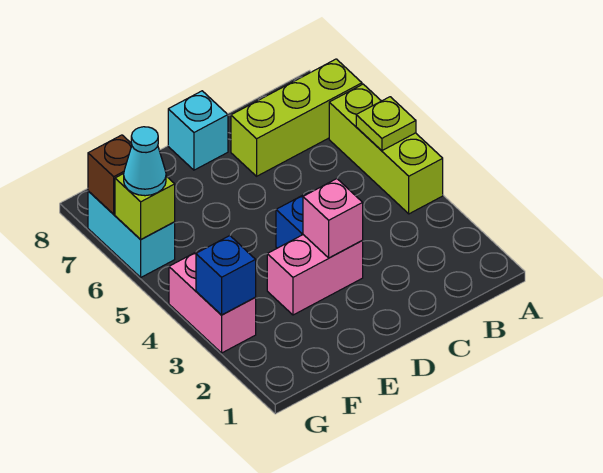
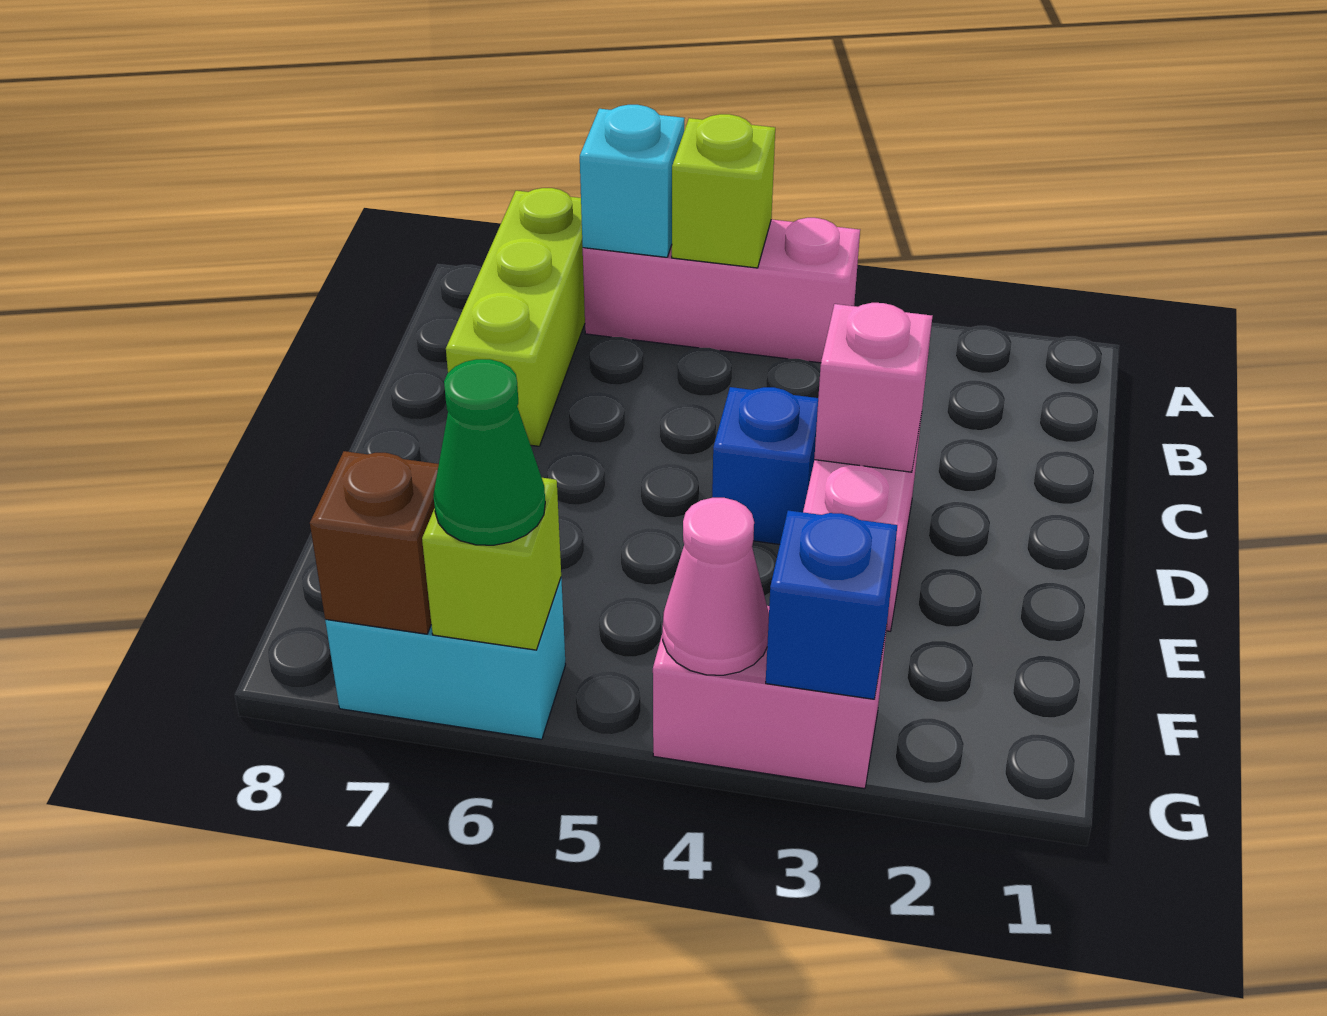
lime brick A4:A6 level 1 -> pink brick A4:A6 level 1
lime plate A5 level 2 -> lime brick A5 level 2
cyan brick D8 level 1 -> cyan brick A6 level 2
none -> pink cone G4 level 2
cyan cone G6 level 3 -> green cone G6 level 3

